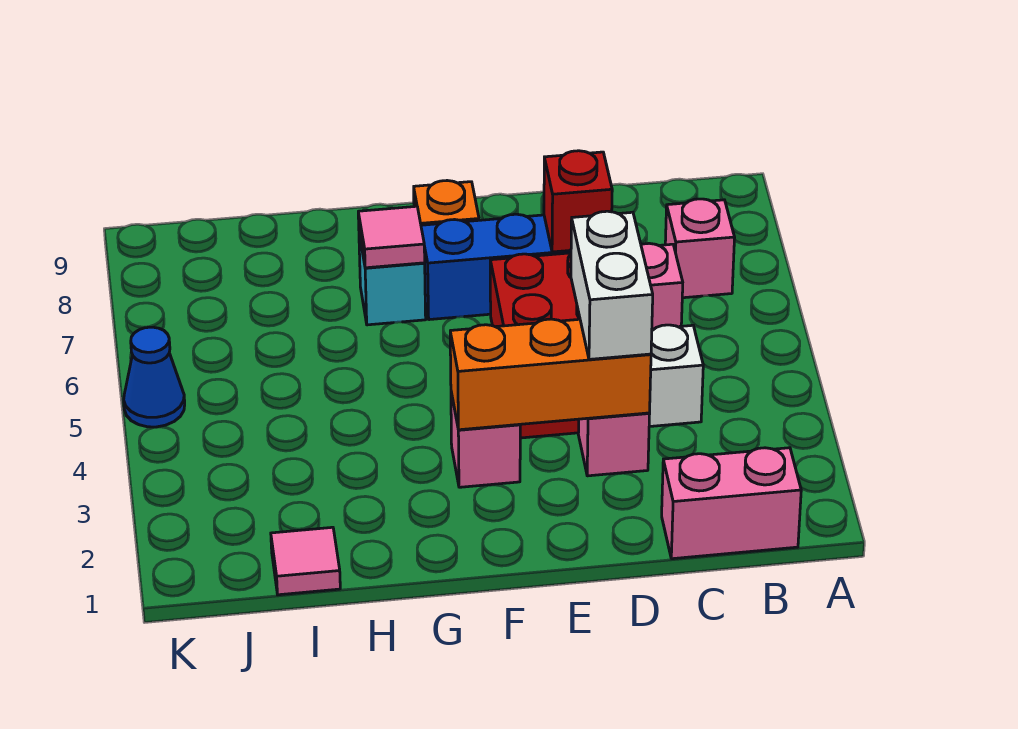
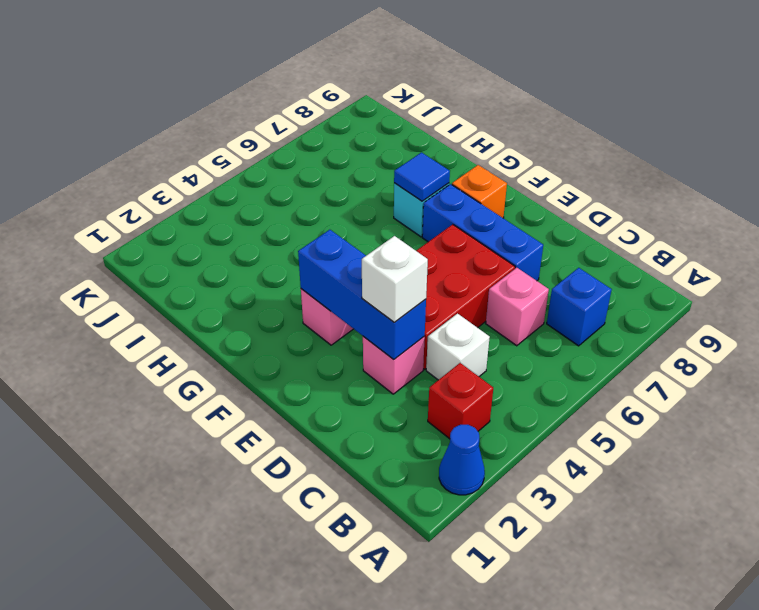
pink brick B1:C1 level 1 -> none
pink brick B7 level 1 -> blue brick B7 level 1
orange brick D3:F3 level 2 -> blue brick D3:F3 level 2
white brick D3:D4 level 3 -> white brick D3 level 3
red brick D7 level 2 -> red brick B3 level 1
pink tile G7 level 2 -> blue tile G7 level 2
pink tile I1 level 1 -> none
blue cone K5 level 1 -> blue cone A2 level 1

